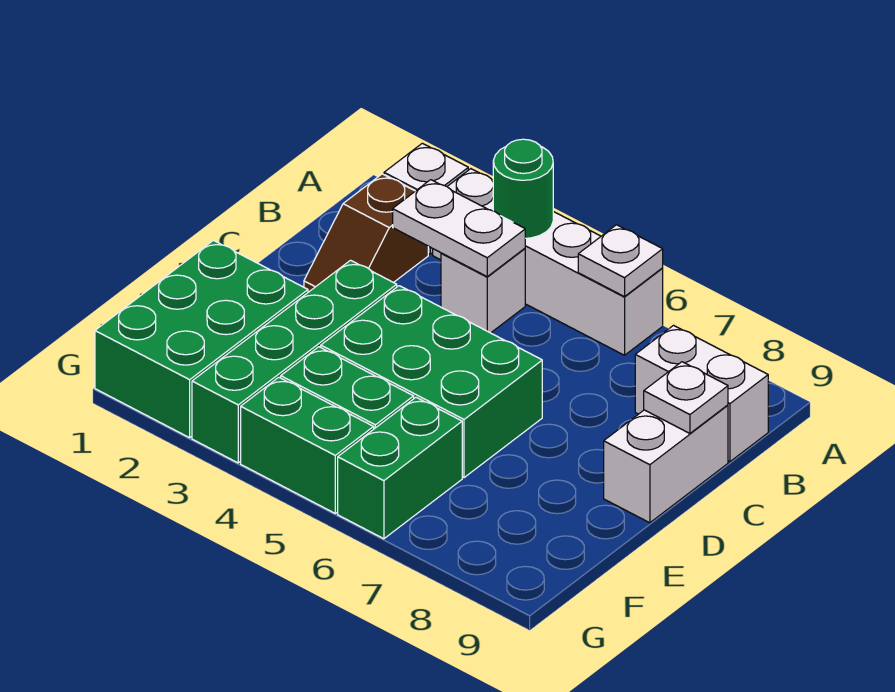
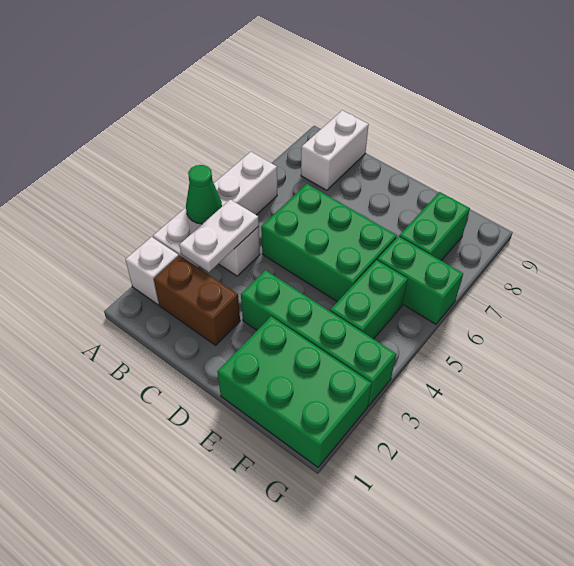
green round brick A4 level 2 -> green cone A4 level 2
white plate A6 level 2 -> none
brown slope B2:C2 level 1 top B -> brown brick B2:C2 level 1
white brick C9:D9 level 1 -> none
white plate C9 level 2 -> none
green brick D4:E6 level 1 -> green brick C5:E6 level 1
green brick G4:G5 level 1 -> green brick F7:F8 level 1

